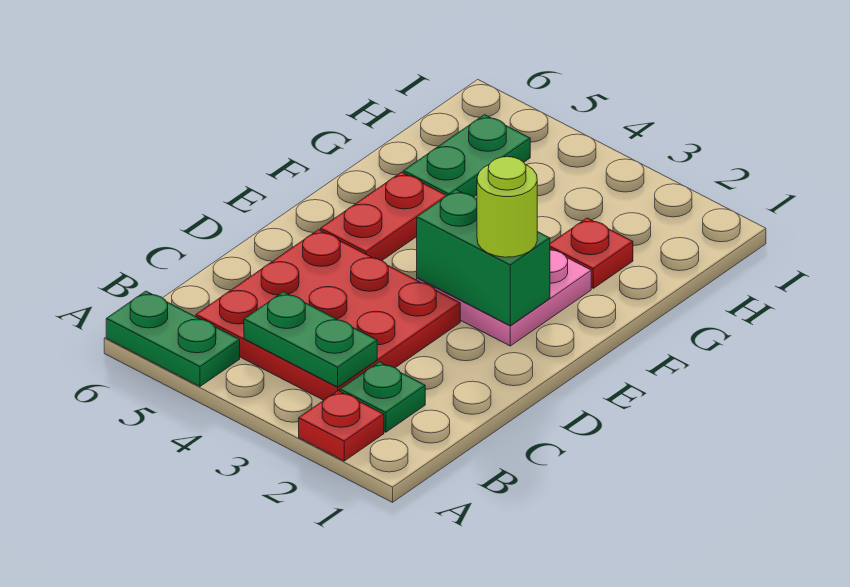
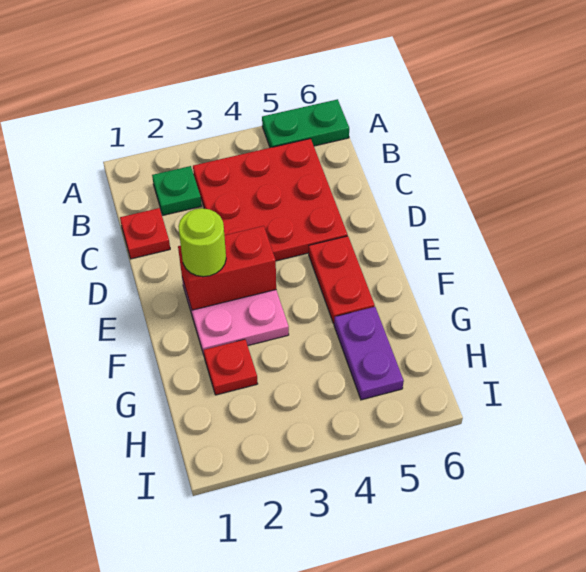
red plate A2 level 1 -> red plate C1 level 1
green plate B3:B4 level 2 -> none
green brick E2:E3 level 2 -> red brick E2:E3 level 2
green plate G5:H5 level 1 -> purple plate G5:H5 level 1

